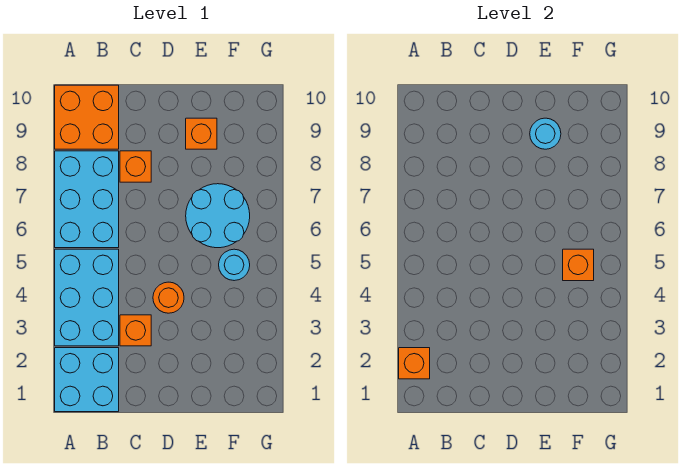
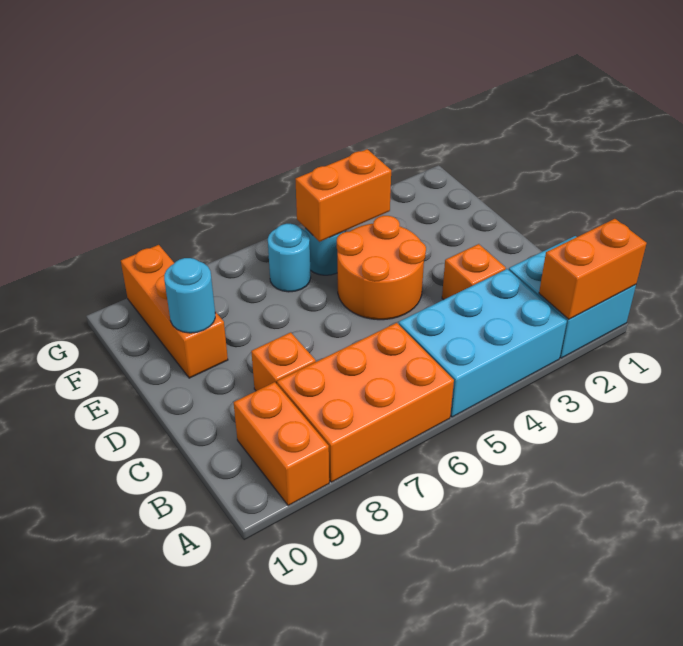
orange brick A2 level 2 -> orange brick A1:A2 level 2
cyan brick A6:B8 level 1 -> orange brick A6:B8 level 1
orange brick A9:B10 level 1 -> orange brick A9:B9 level 1
orange round brick D4 level 1 -> orange round brick D4:E5 level 1
cyan round brick E6:F7 level 1 -> cyan round brick F6 level 1
orange brick E9 level 1 -> orange brick E9:G9 level 1
orange brick F5 level 2 -> orange brick F4:F5 level 2

